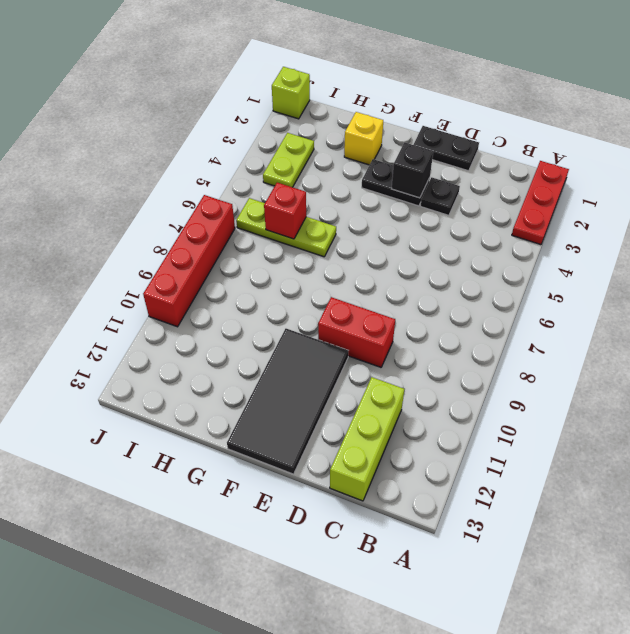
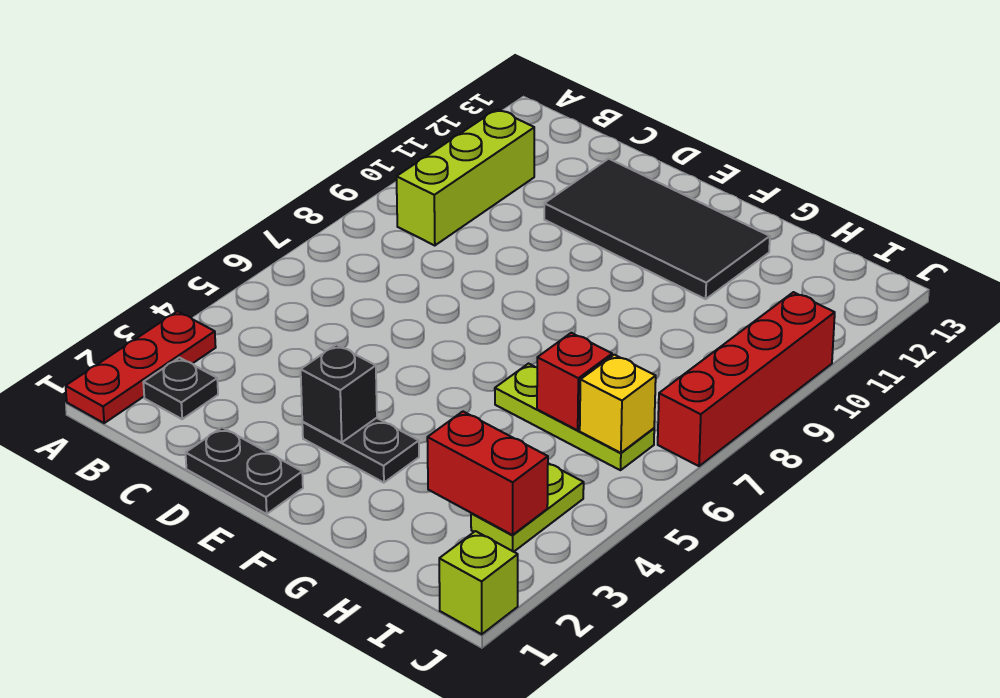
lime brick C11:C13 level 1 -> lime brick B9:B11 level 1
black plate D3 level 1 -> black plate B2 level 1
red brick D9:E9 level 1 -> red brick H3:I3 level 2
black tile E10:F13 level 1 -> black tile D11:G12 level 1
yellow brick G2 level 1 -> yellow brick I6 level 2

